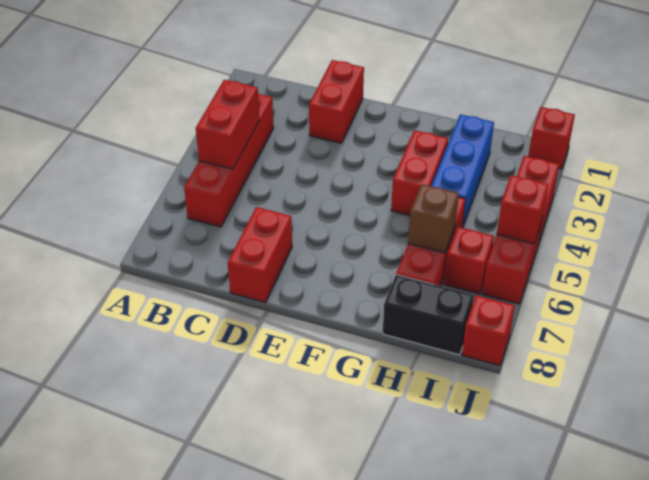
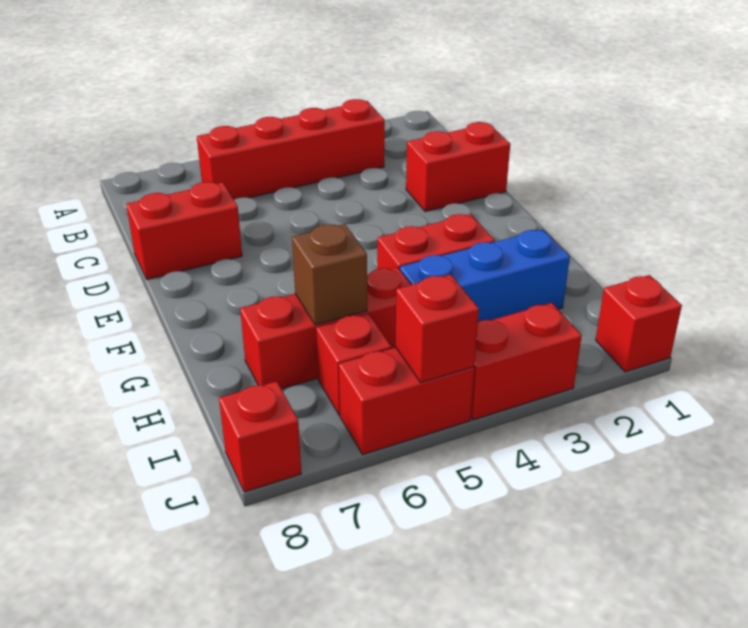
red brick B4:B5 level 2 -> none
black brick H8:I8 level 1 -> none

